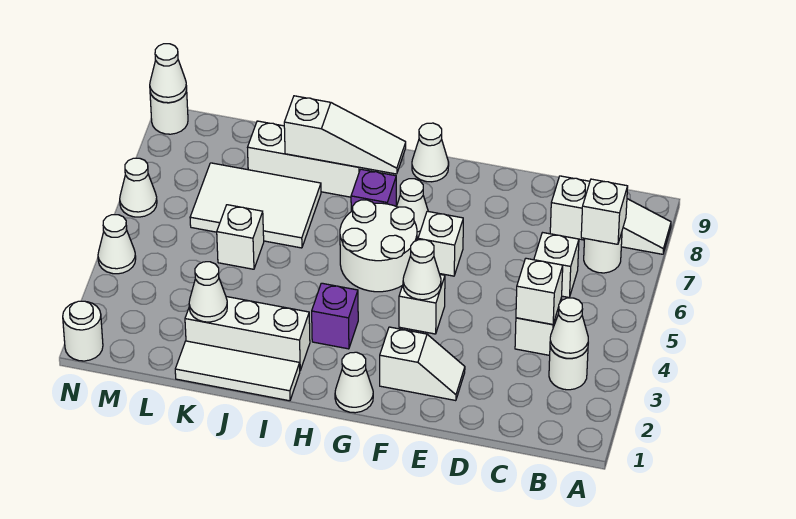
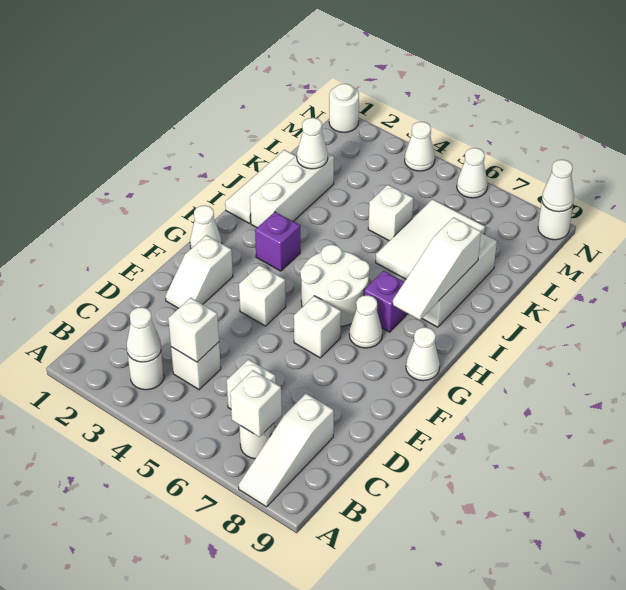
white cone F4 level 2 -> none

